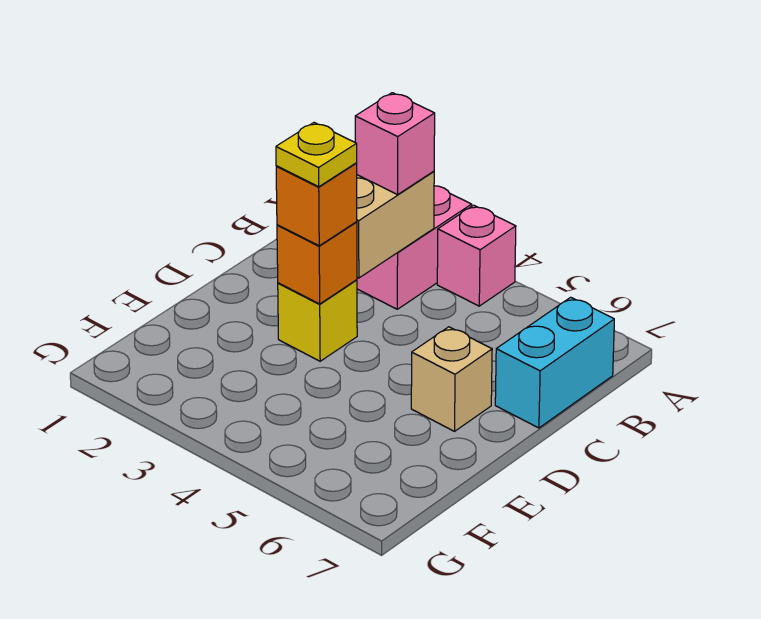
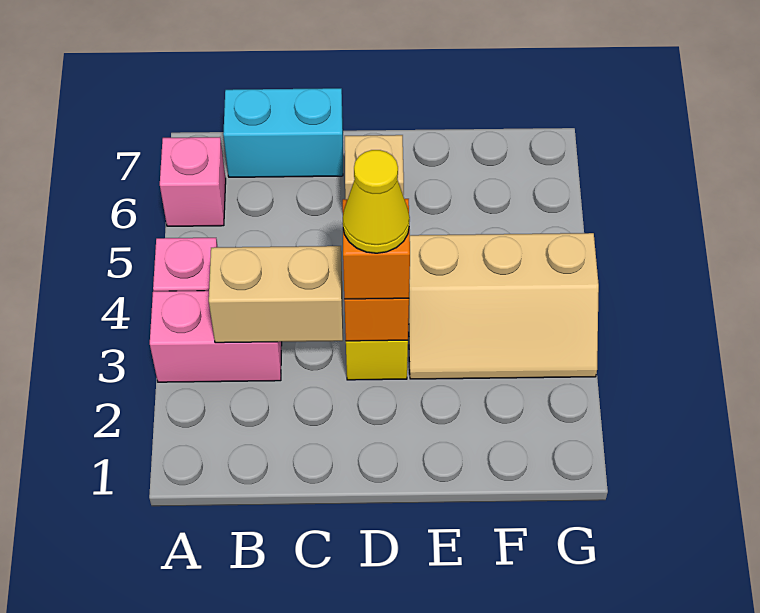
pink brick B3 level 3 -> pink brick A6 level 1
yellow plate D3 level 4 -> yellow cone D3 level 4
none -> tan slope E3:G4 level 1 top 4

